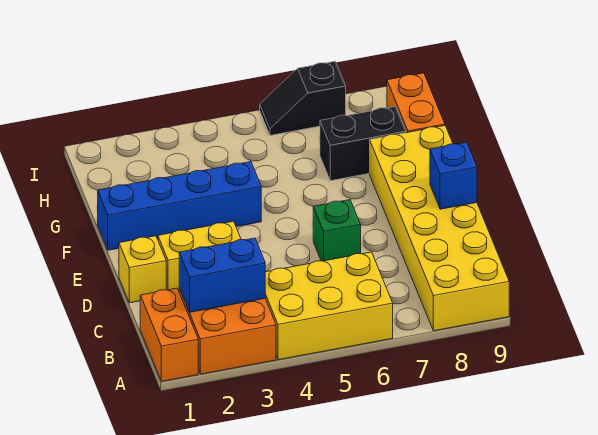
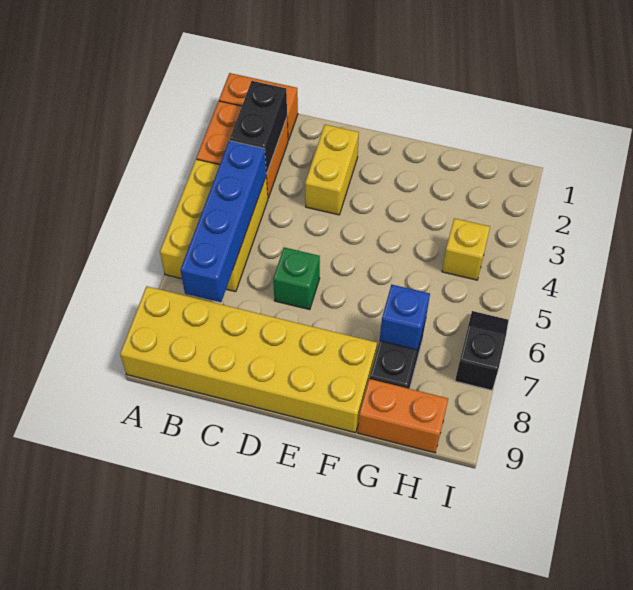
blue brick B2:B3 level 2 -> black brick B2:B3 level 2
yellow brick D1 level 1 -> yellow brick H4 level 1
blue brick D9 level 2 -> blue brick G7 level 2
blue brick F1:F4 level 1 -> blue brick B4:B7 level 2

